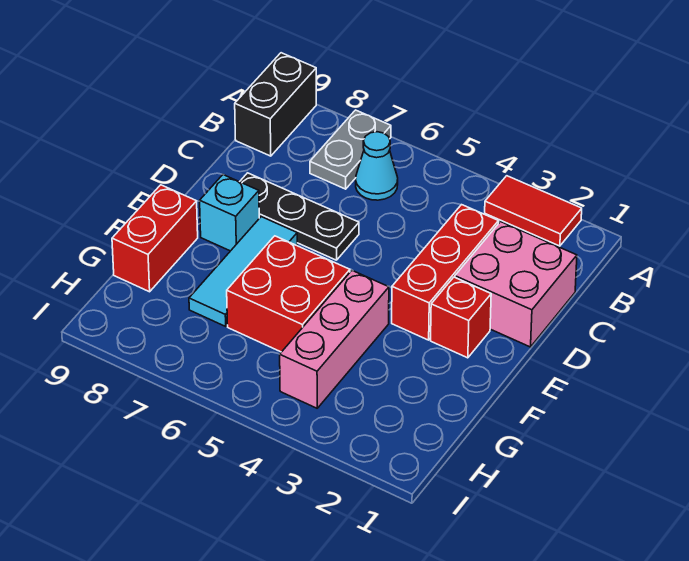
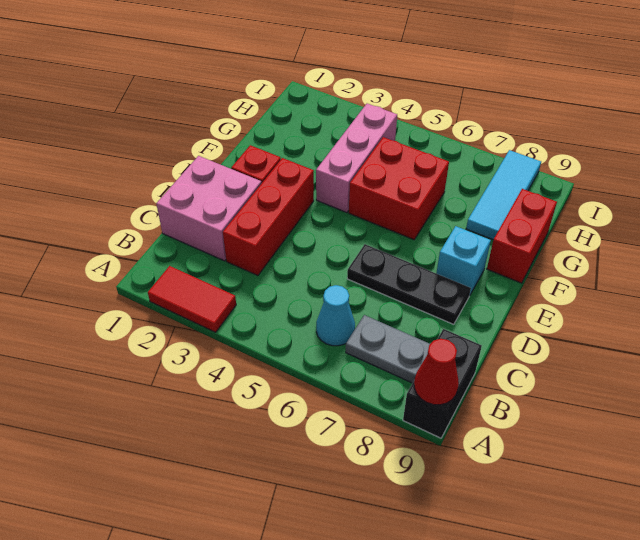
grey plate A7:B7 level 1 -> grey plate B7:B8 level 1
none -> red cone A9 level 2
cyan tile E7:G7 level 1 -> cyan tile G8:I8 level 1

